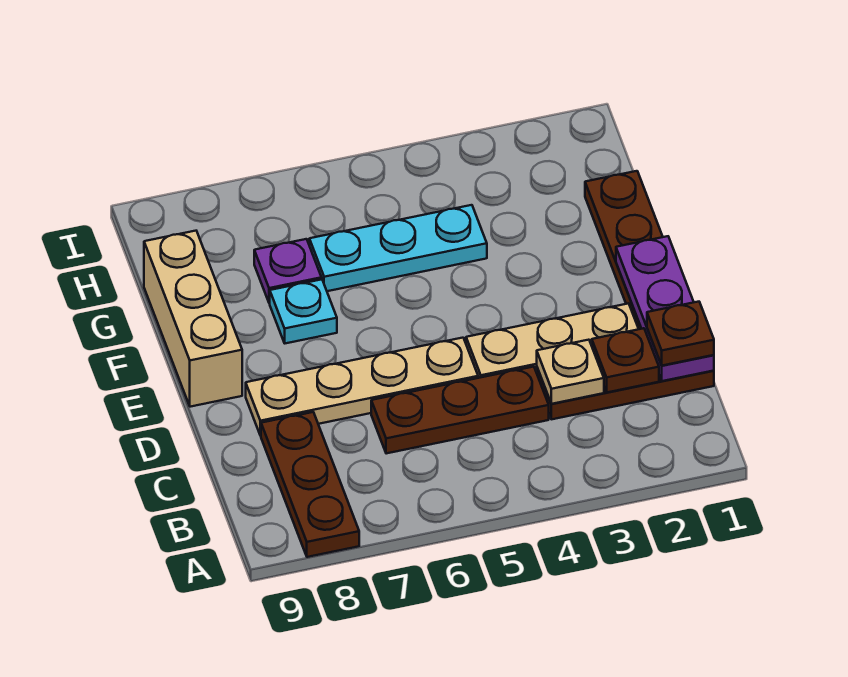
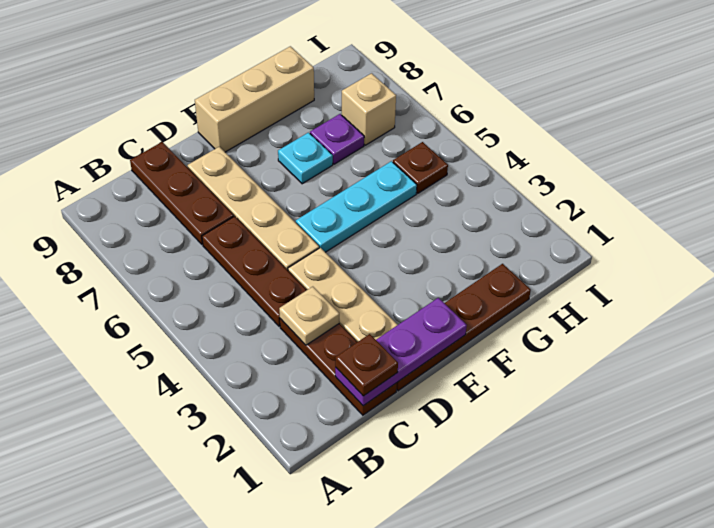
brown plate A8:C8 level 1 -> brown plate C7:C9 level 1
brown plate C2 level 2 -> brown plate H5 level 1
cyan plate G4:G6 level 1 -> cyan plate E5:G5 level 1
none -> tan brick H7 level 1

